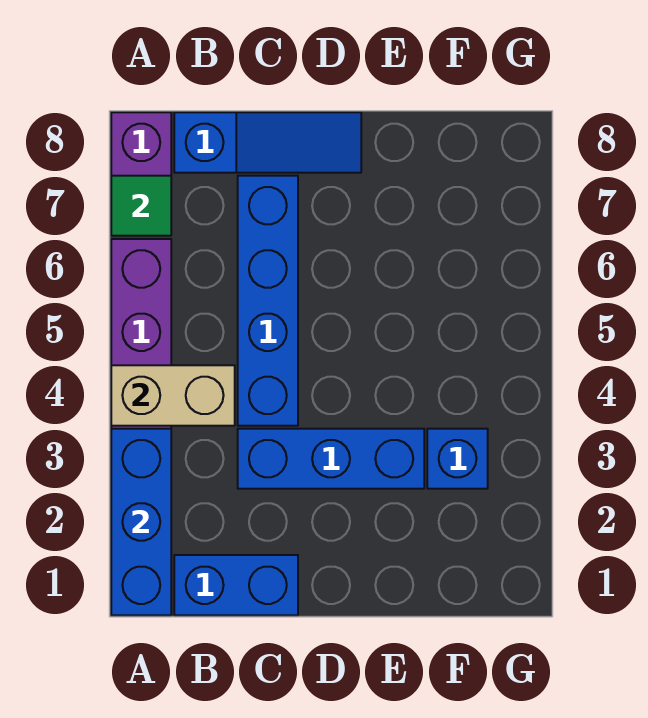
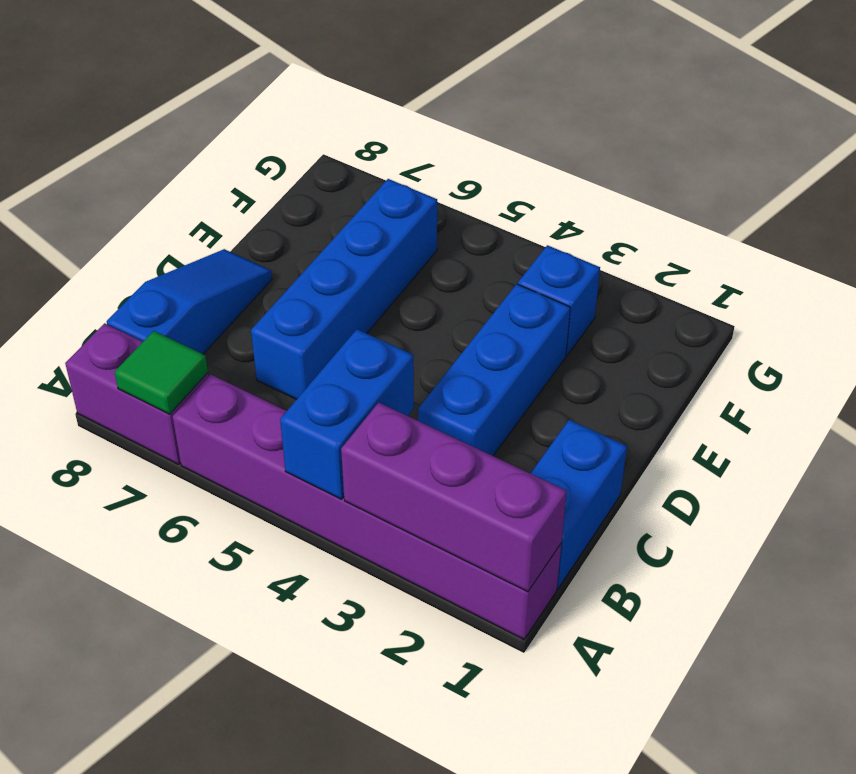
blue brick A1:A3 level 2 -> purple brick A1:A3 level 2
tan brick A4:B4 level 2 -> blue brick A4:B4 level 2
blue brick C4:C7 level 1 -> blue brick C6:F6 level 1

